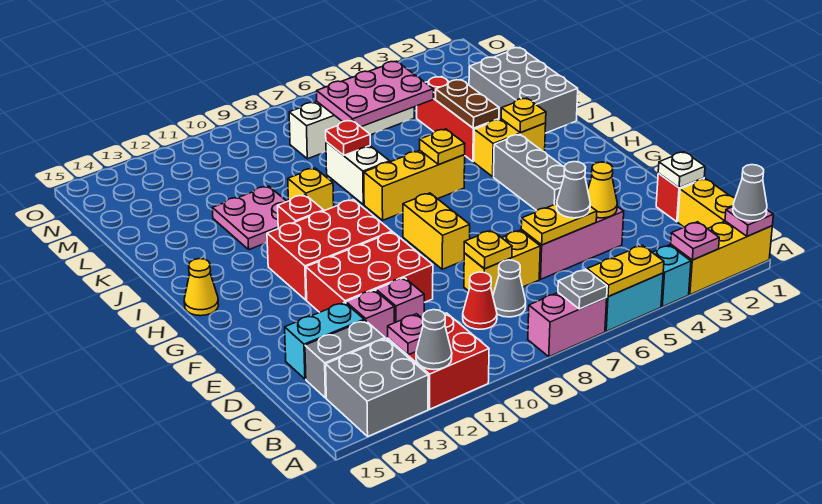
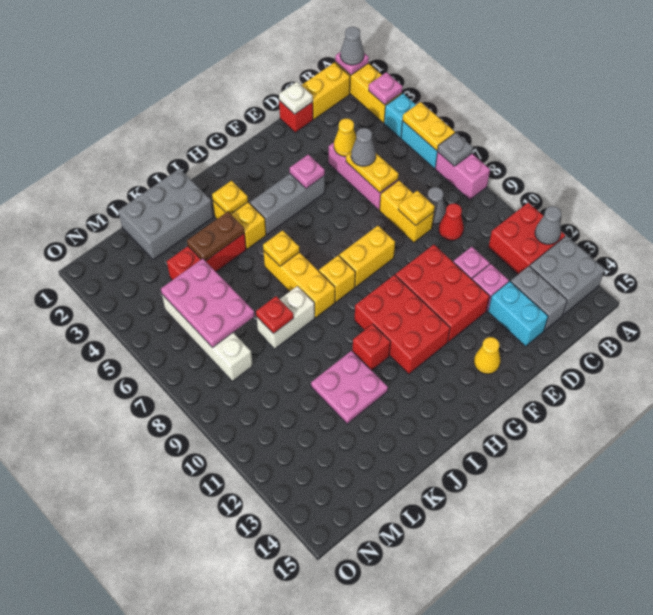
pink plate B12 level 2 -> pink plate F4 level 2
yellow cone H15 level 1 -> yellow cone F14 level 1
yellow brick J10 level 1 -> yellow brick H8 level 1

